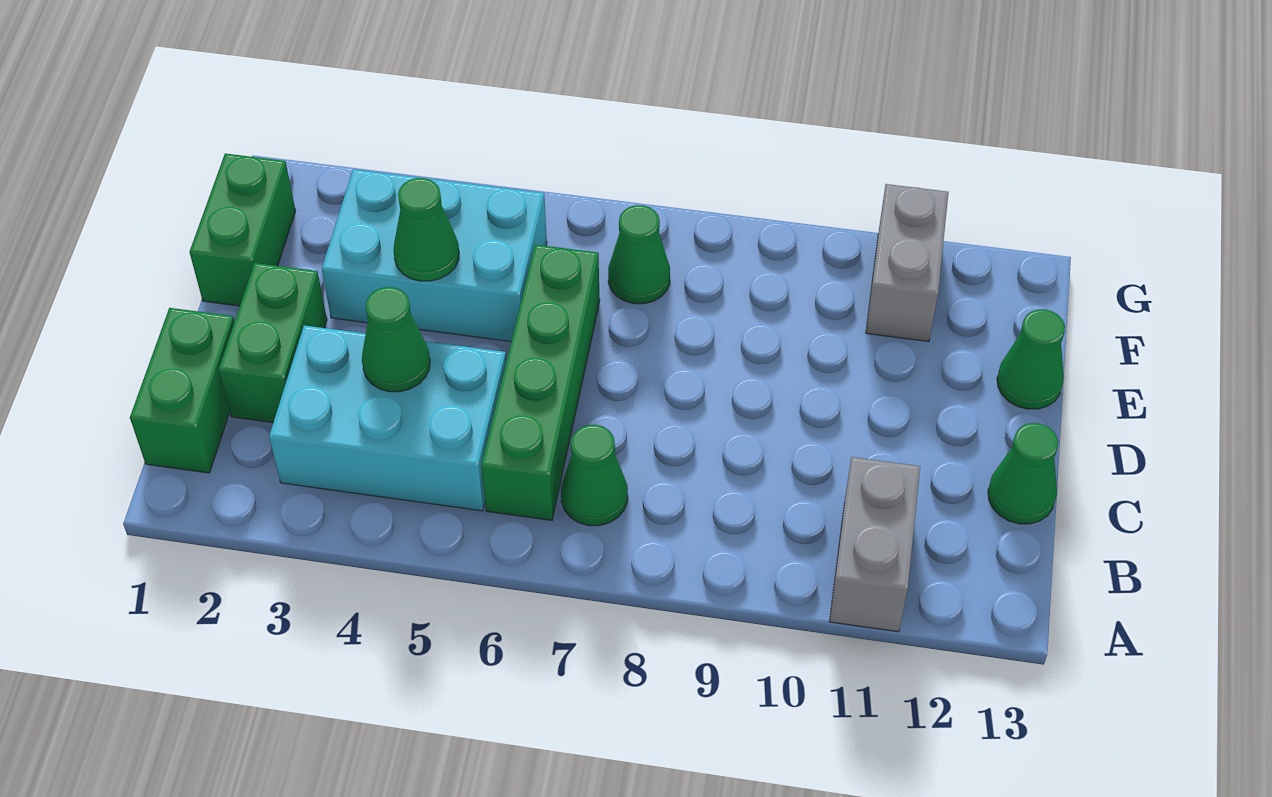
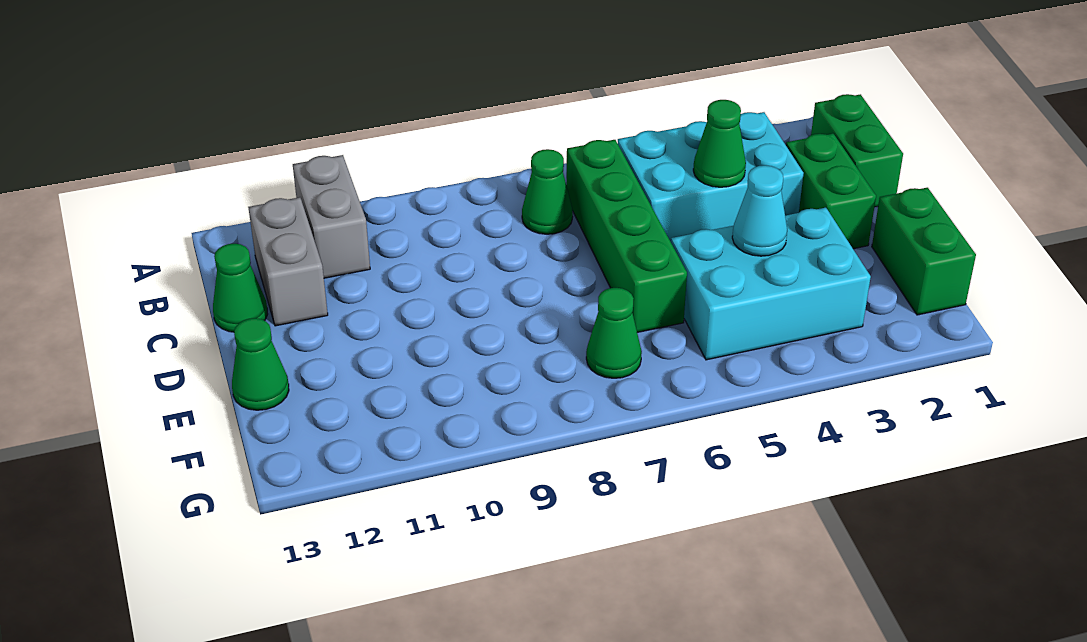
green cone E4 level 2 -> cyan cone E4 level 2
grey brick F11:G11 level 1 -> grey brick B12:C12 level 1

